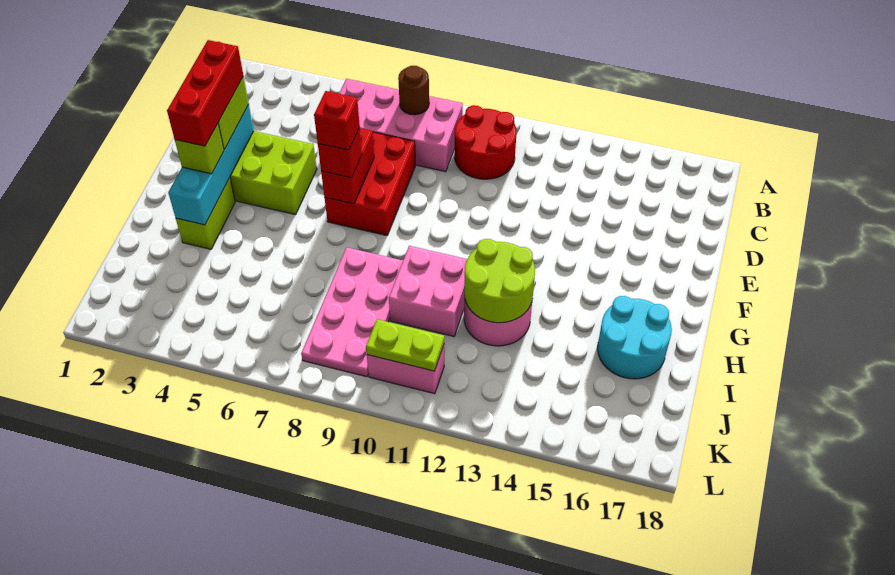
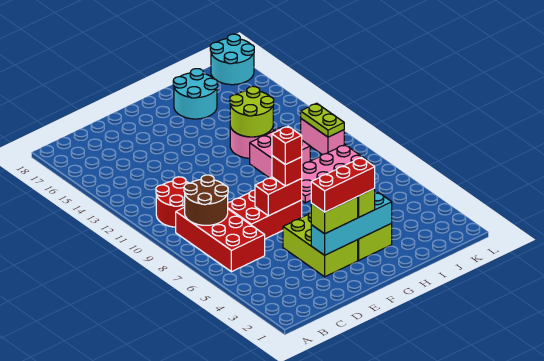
pink brick B6:C9 level 1 -> red brick B6:C9 level 1
brown round brick B8 level 2 -> brown round brick B8:C9 level 2
none -> cyan round brick K17:L18 level 1

